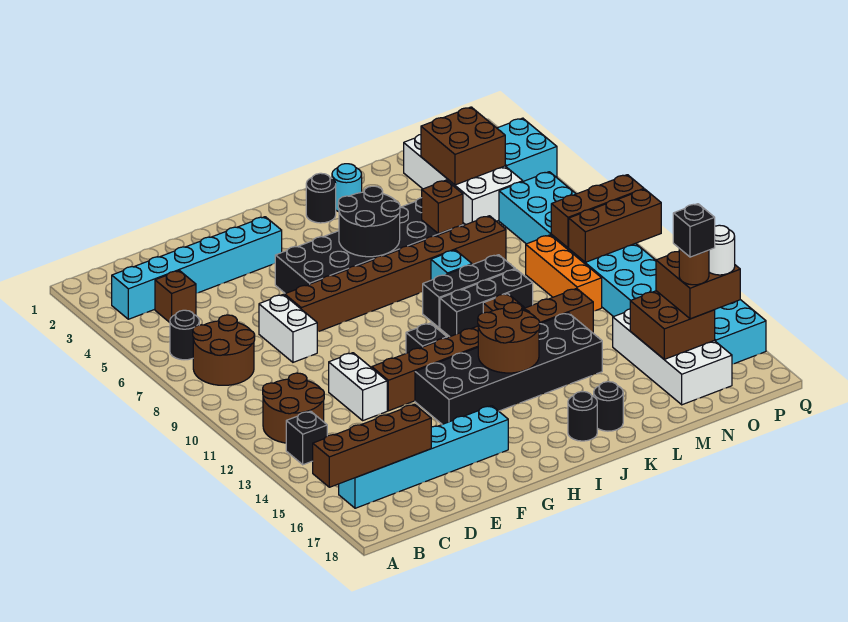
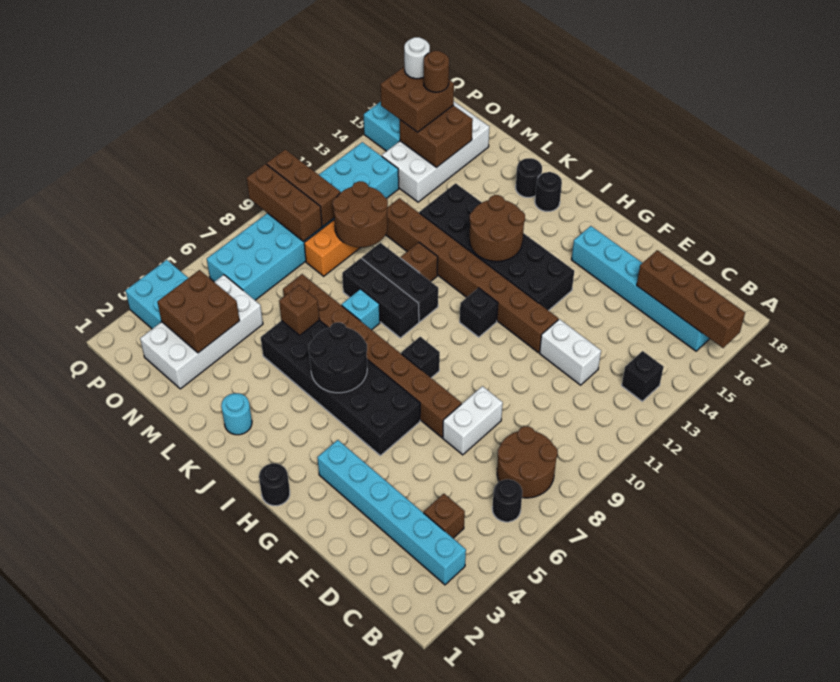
brown round brick B11:C12 level 1 -> brown round brick M10:N11 level 2
white brick E11:E12 level 1 -> white brick D12:E12 level 1
black round brick J2 level 1 -> black round brick H1 level 1
black brick O16 level 5 -> black brick H8 level 1

